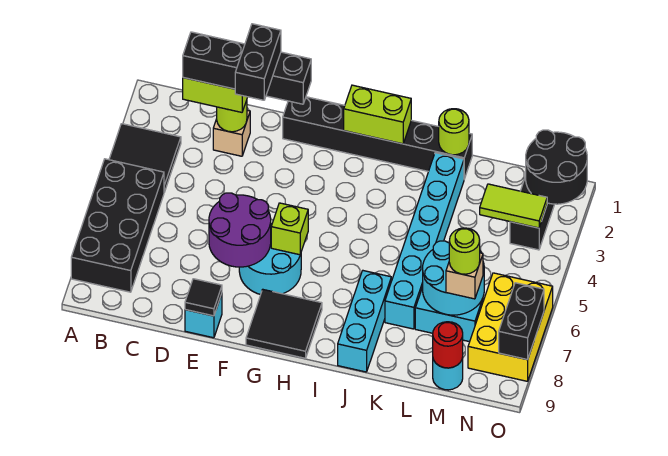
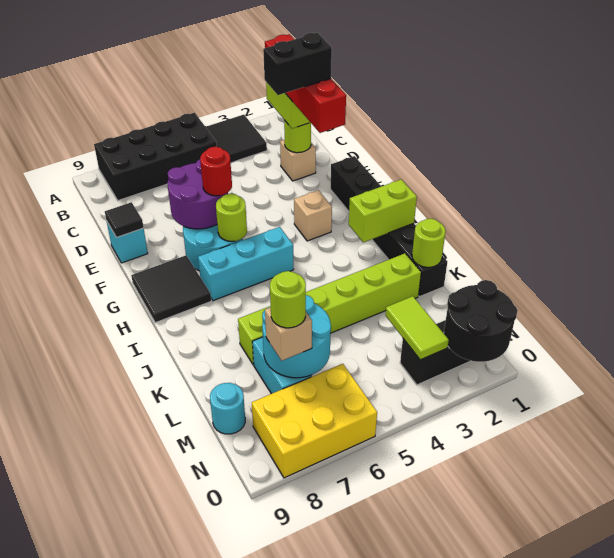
black brick C2:F2 level 4 -> red brick C2:F2 level 4
none -> tan brick G3 level 1
lime brick G6 level 2 -> lime round brick G6 level 2
lime brick H1:I1 level 2 -> lime brick I1:I2 level 2
cyan brick J7:J9 level 1 -> cyan brick H5:H7 level 1
cyan brick K2:K7 level 1 -> lime brick K2:K7 level 1
red round brick M9 level 2 -> red round brick F6 level 3
black brick O7:O8 level 2 -> none

